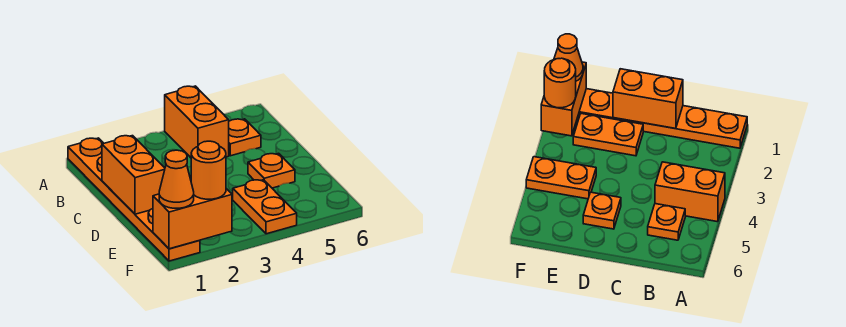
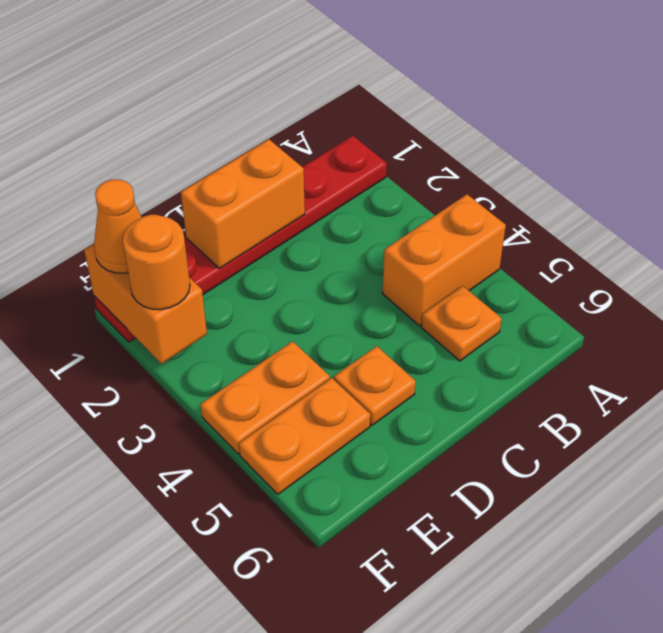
orange plate A1:F1 level 1 -> red plate A1:F1 level 1
orange plate D2:E2 level 1 -> orange plate E5:F5 level 1

